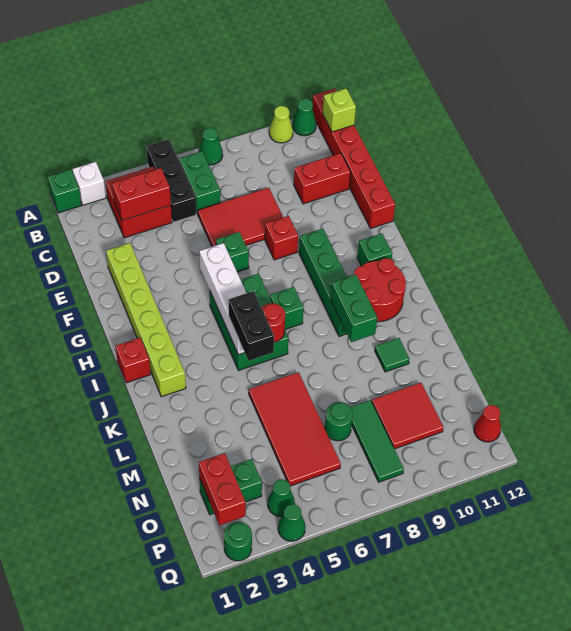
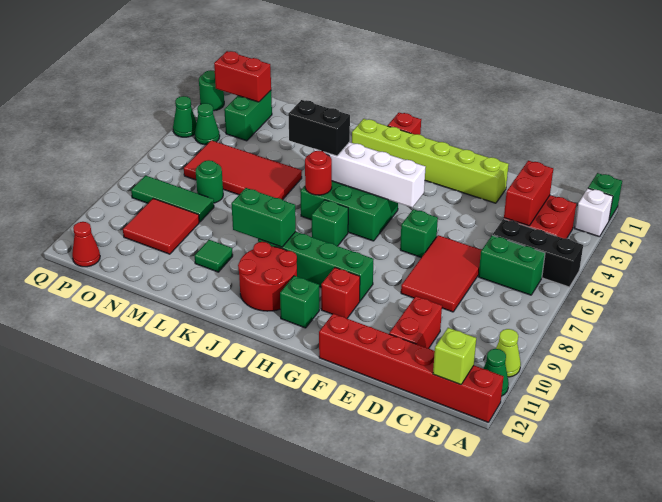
green cone A7 level 1 -> none
red brick F8 level 1 -> red brick G10 level 1

